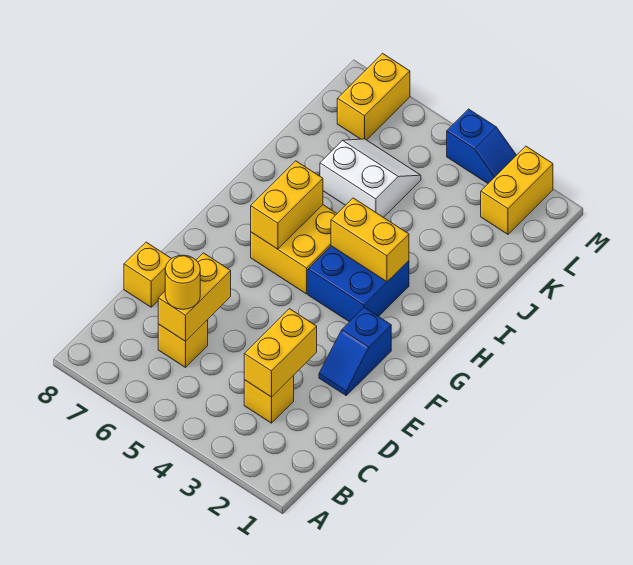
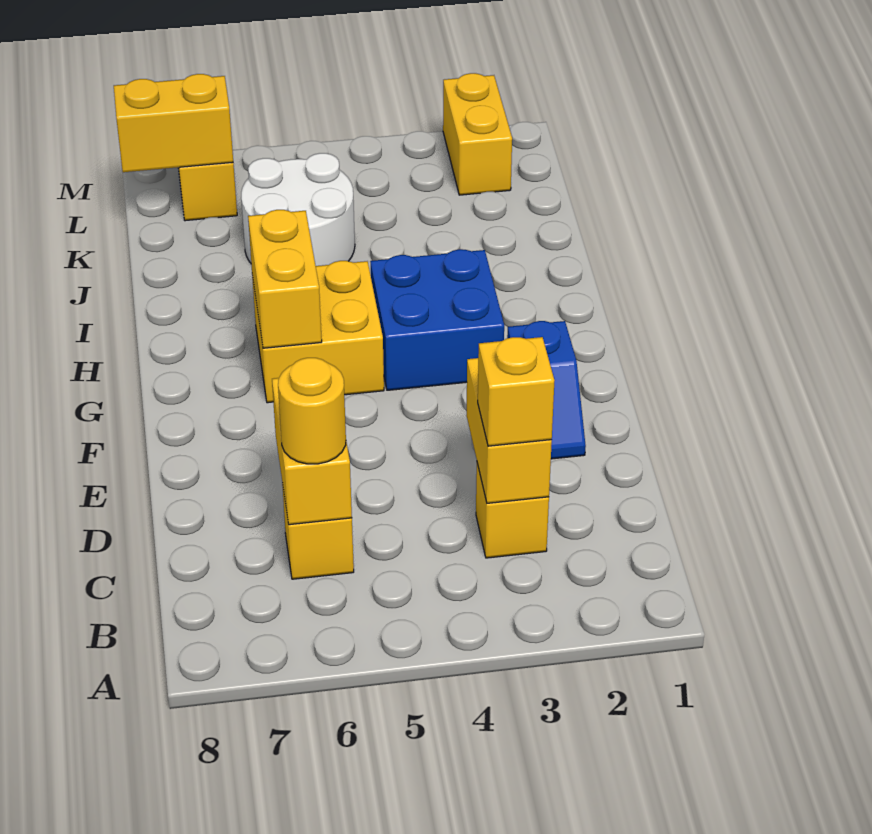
yellow brick D8 level 1 -> yellow brick C3 level 3
yellow brick H3:H4 level 2 -> yellow brick L7:L8 level 2
white slope J5:K6 level 1 top J -> white round brick J5:K6 level 1
blue slope M3:M4 level 1 top 4 -> none

